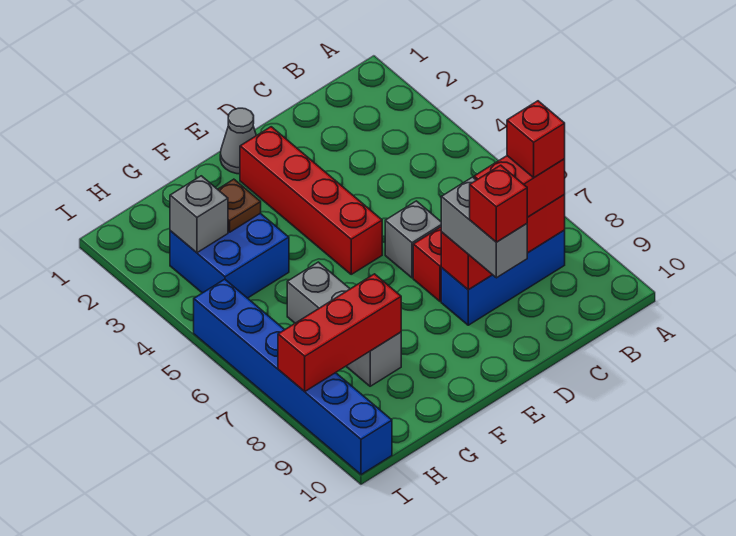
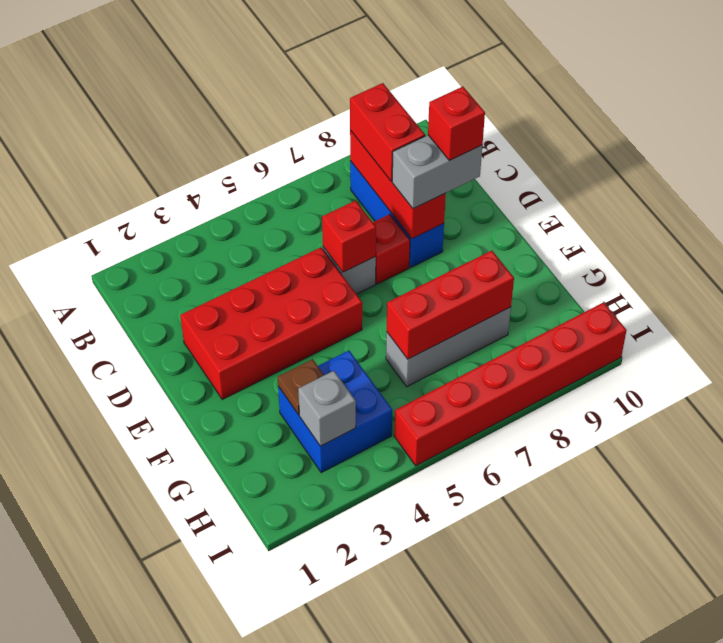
red brick B8 level 4 -> red brick D6 level 2
grey cone E1 level 1 -> none
red brick E2:E5 level 1 -> red brick D2:E5 level 1
red brick G8:I8 level 2 -> red brick G6:G8 level 2
blue brick I5:I10 level 1 -> red brick I5:I10 level 1

